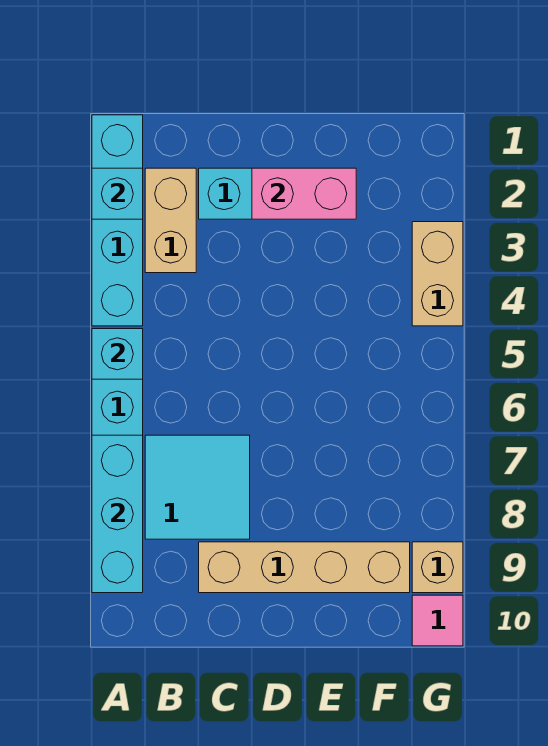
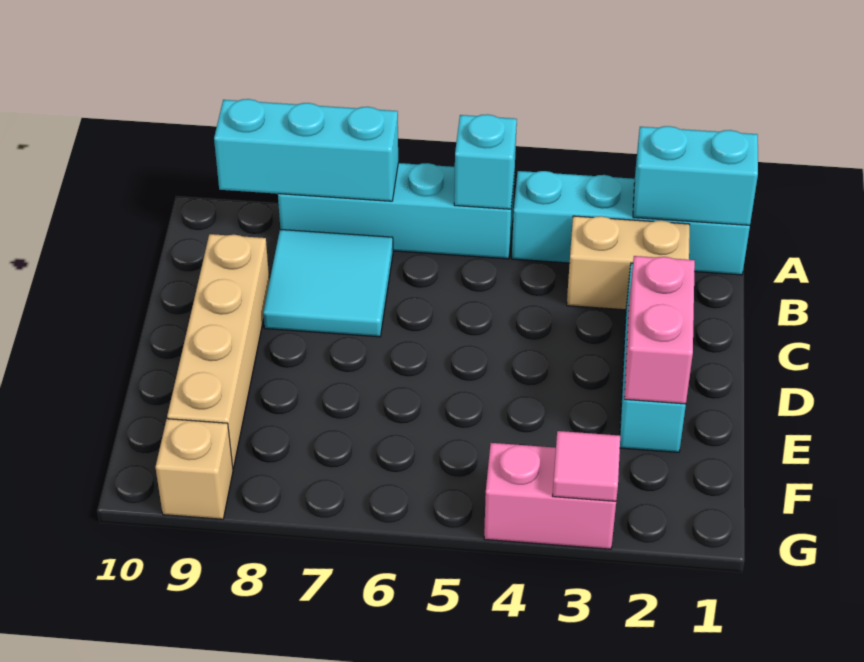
cyan brick A2 level 2 -> cyan brick A1:A2 level 2
tan brick G3:G4 level 1 -> pink brick G3:G4 level 1
pink tile G10 level 1 -> pink tile G3 level 2

